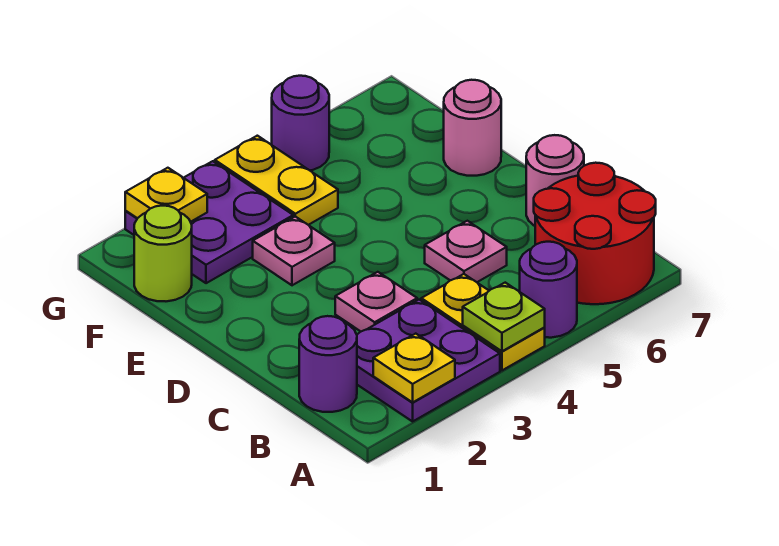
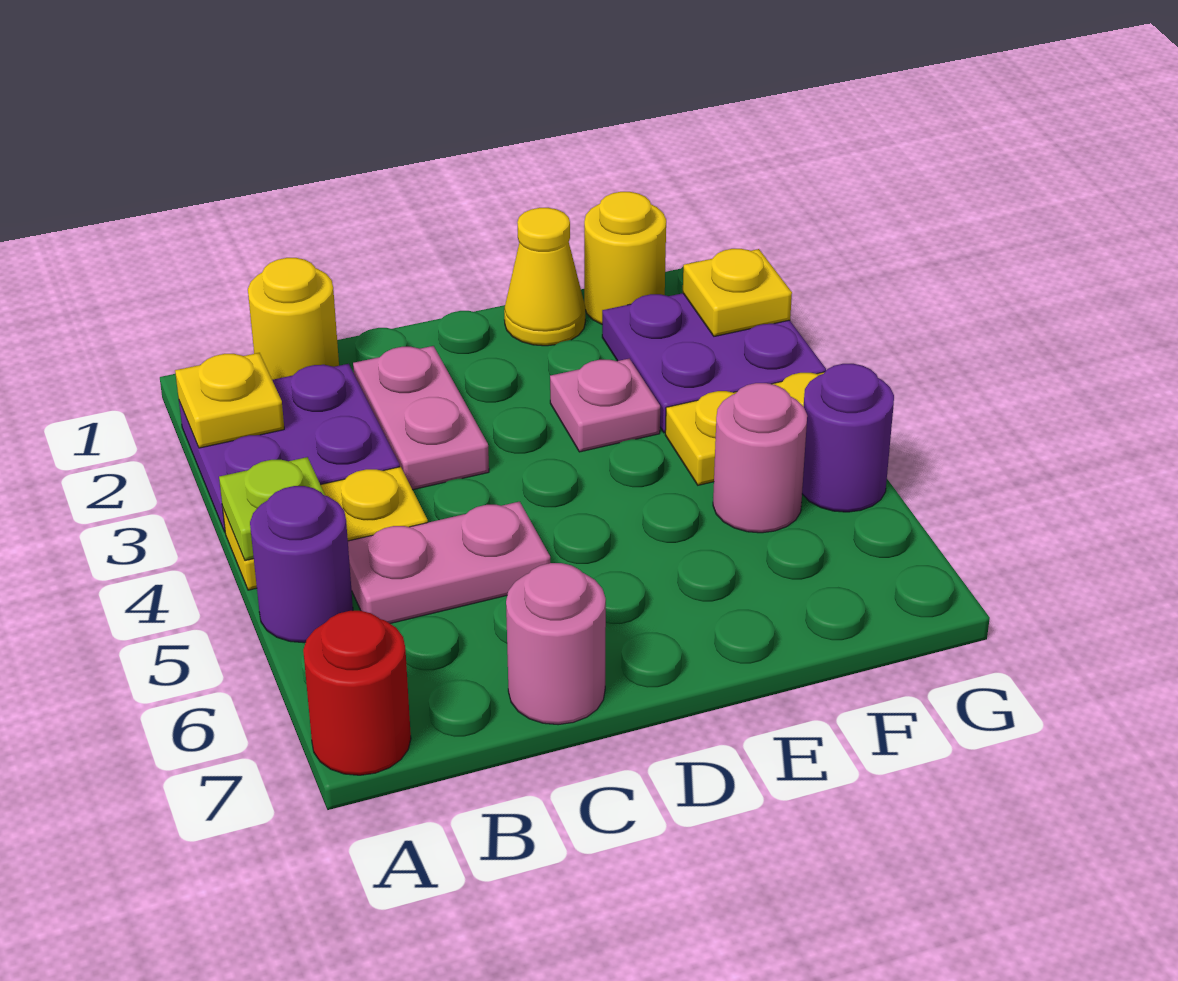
red round brick A6:B7 level 1 -> red round brick A7 level 1
purple round brick B1 level 1 -> yellow round brick B1 level 1
pink plate C3 level 1 -> pink plate C2:C3 level 1
pink plate C5 level 1 -> pink plate B5:C5 level 1
none -> yellow cone E1 level 1
pink round brick E7 level 1 -> pink round brick F5 level 1
lime round brick F1 level 1 -> yellow round brick F1 level 1

